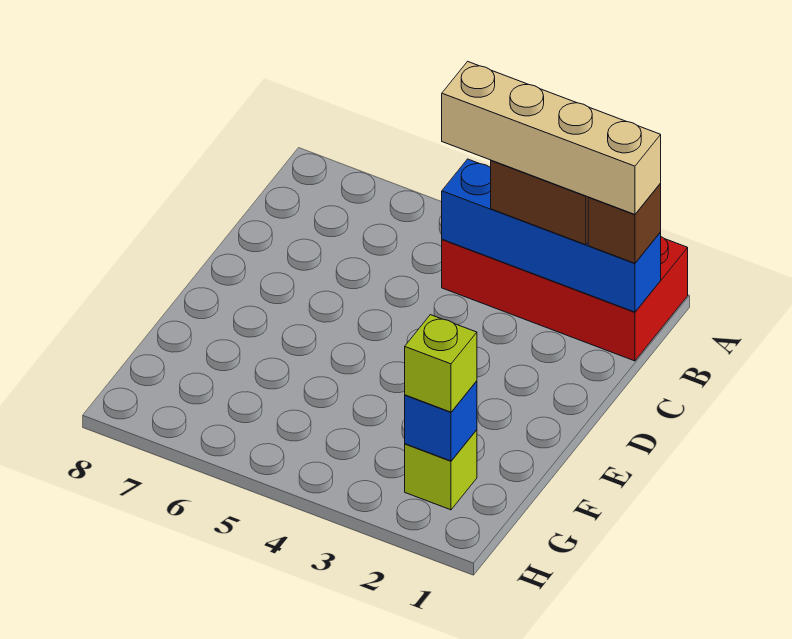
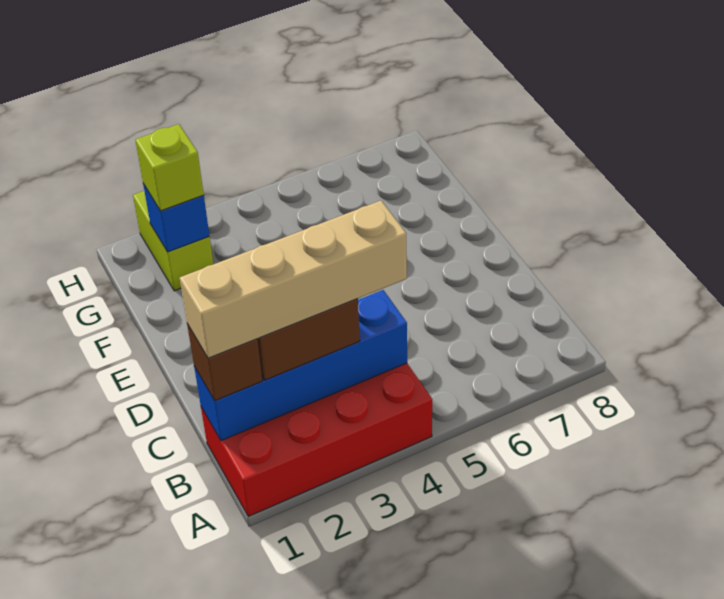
lime brick G2 level 1 -> lime brick G2:H2 level 1

